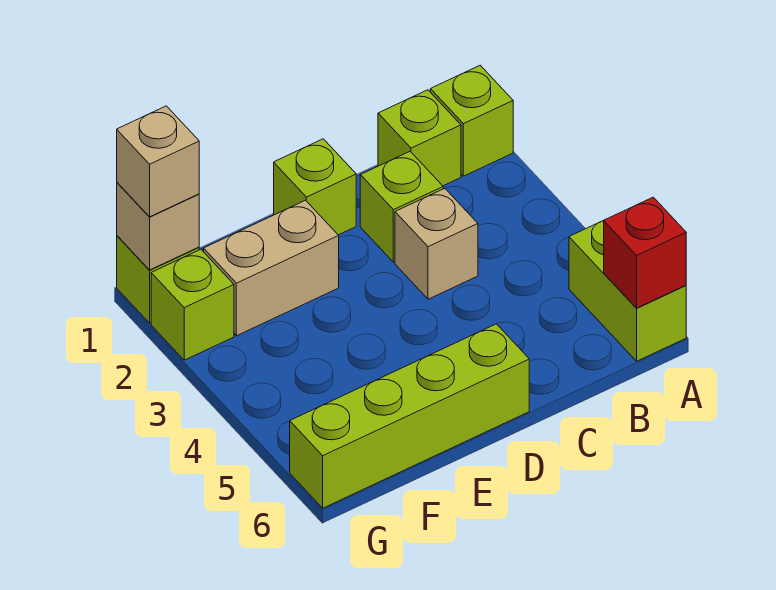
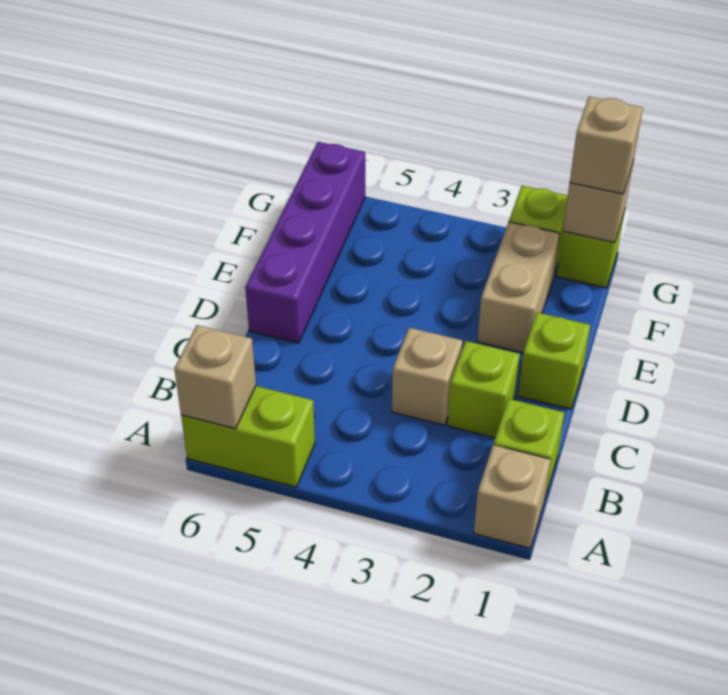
lime brick A1 level 1 -> tan brick A1 level 1
red brick A6 level 2 -> tan brick A6 level 2
lime brick D6:G6 level 1 -> purple brick D6:G6 level 1

